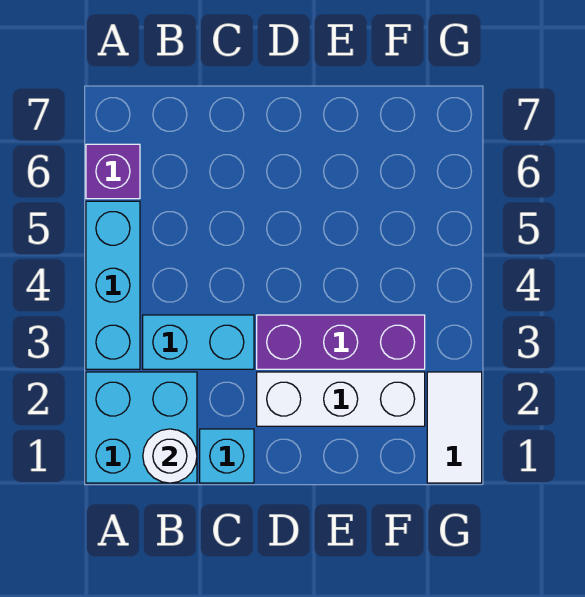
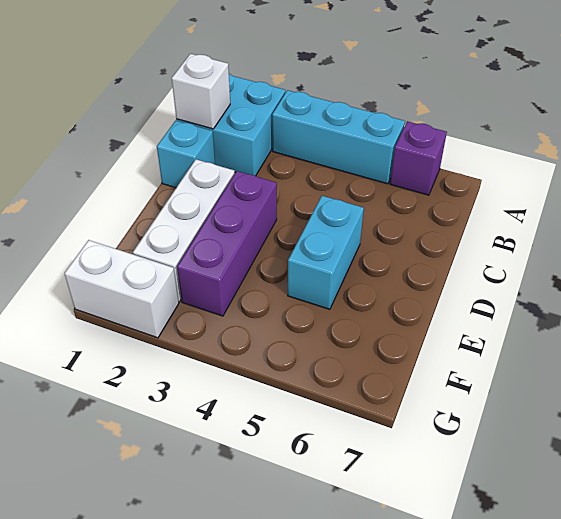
white round brick B1 level 2 -> white brick B1 level 2
cyan brick B3:C3 level 1 -> cyan brick D5:E5 level 1
white tile G1:G2 level 1 -> white brick G1:G2 level 1

